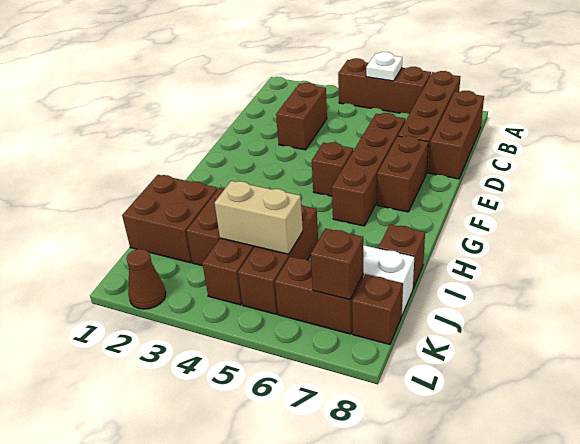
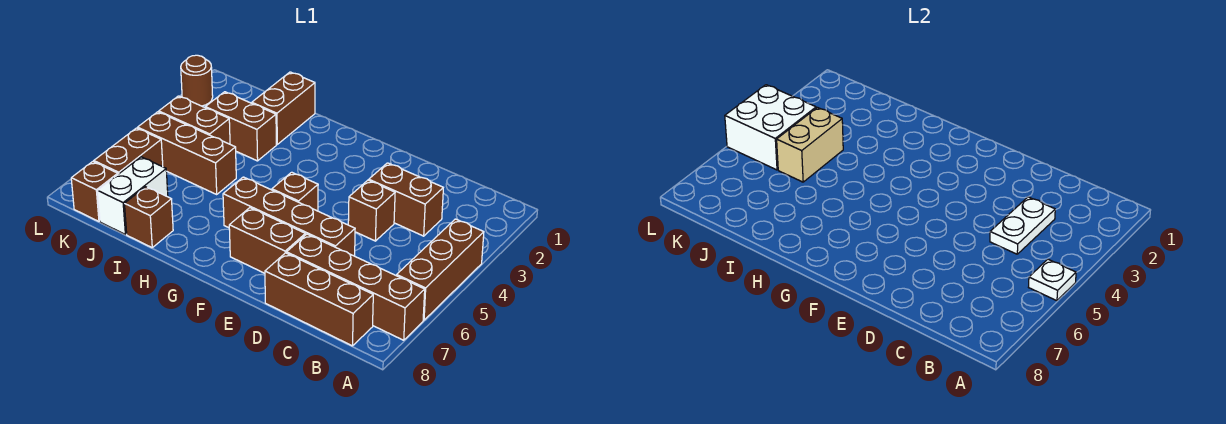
none -> white plate C3:C4 level 2
brown brick I1:J2 level 1 -> brown brick I1:I2 level 1
none -> white brick K4:L5 level 2
brown brick K7 level 2 -> brown brick D4 level 1
brown cone L2 level 1 -> brown round brick L2 level 1

